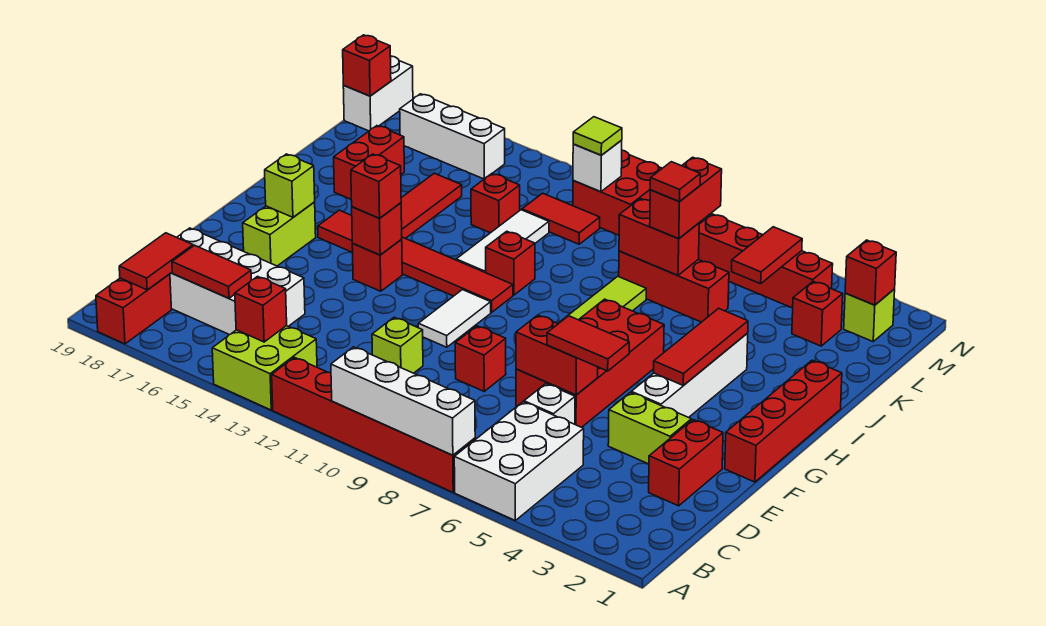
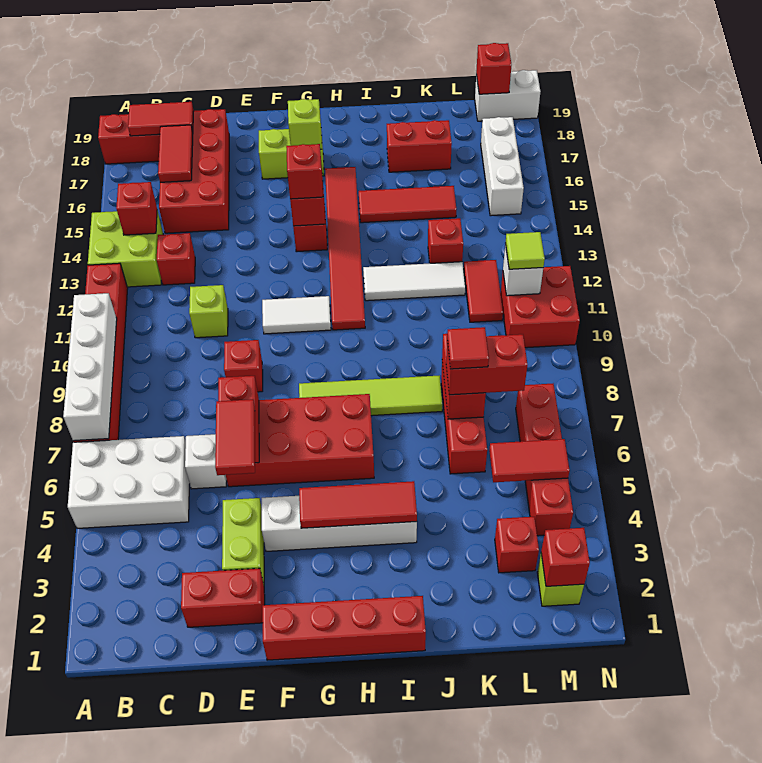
white brick C15:D18 level 1 -> red brick C15:D18 level 1
red brick I11 level 1 -> red brick C13 level 1

